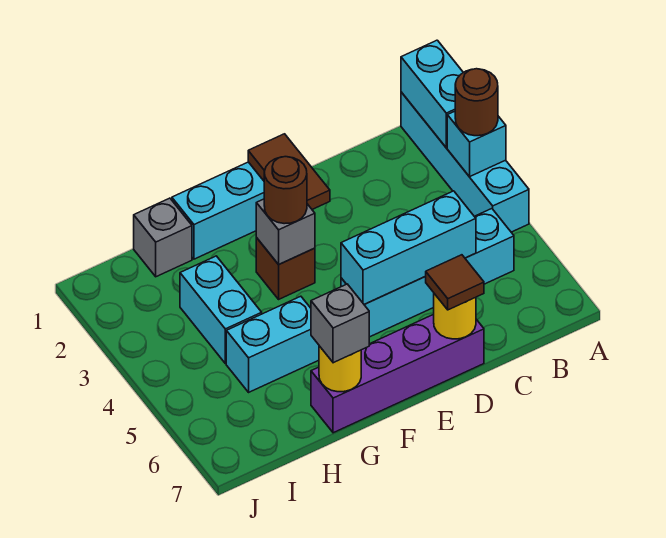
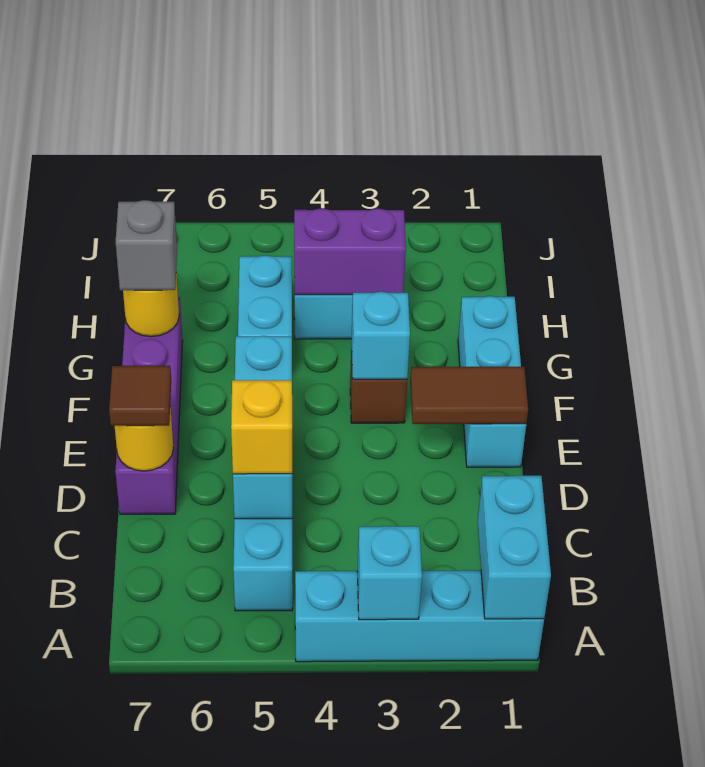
cyan brick A1:A2 level 2 -> cyan brick A1:B1 level 2
brown round brick A3 level 3 -> none
none -> yellow brick C5 level 3
grey brick F3 level 2 -> cyan brick F3 level 2
brown round brick F3 level 3 -> none
grey brick H1 level 1 -> none
none -> purple brick H3:H4 level 2

